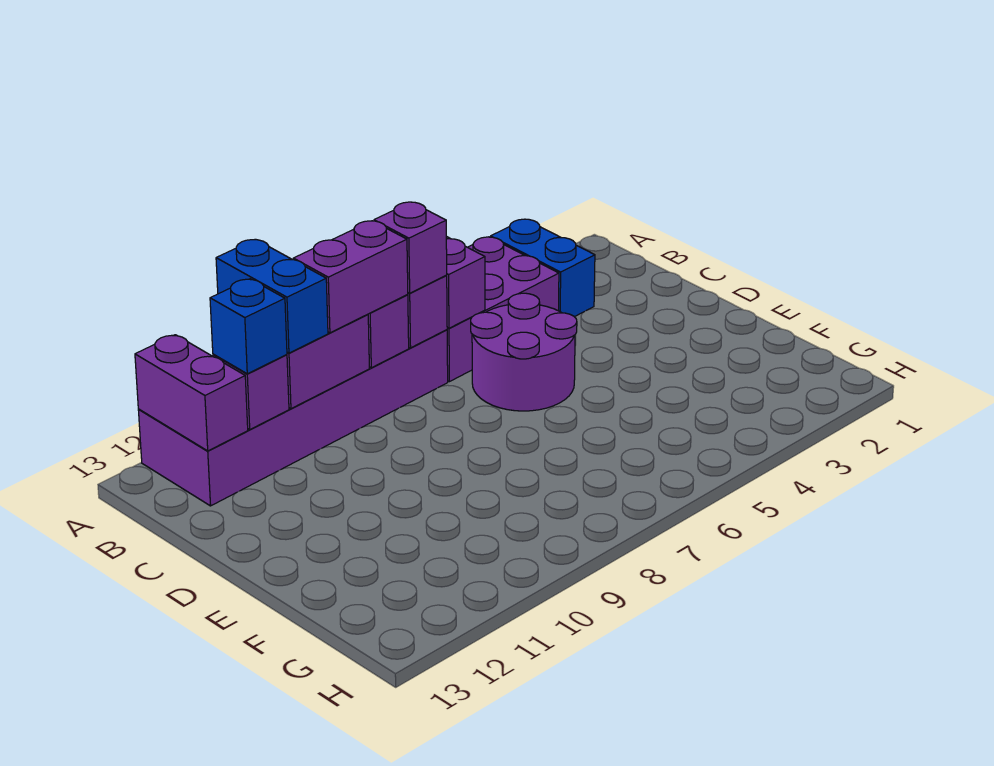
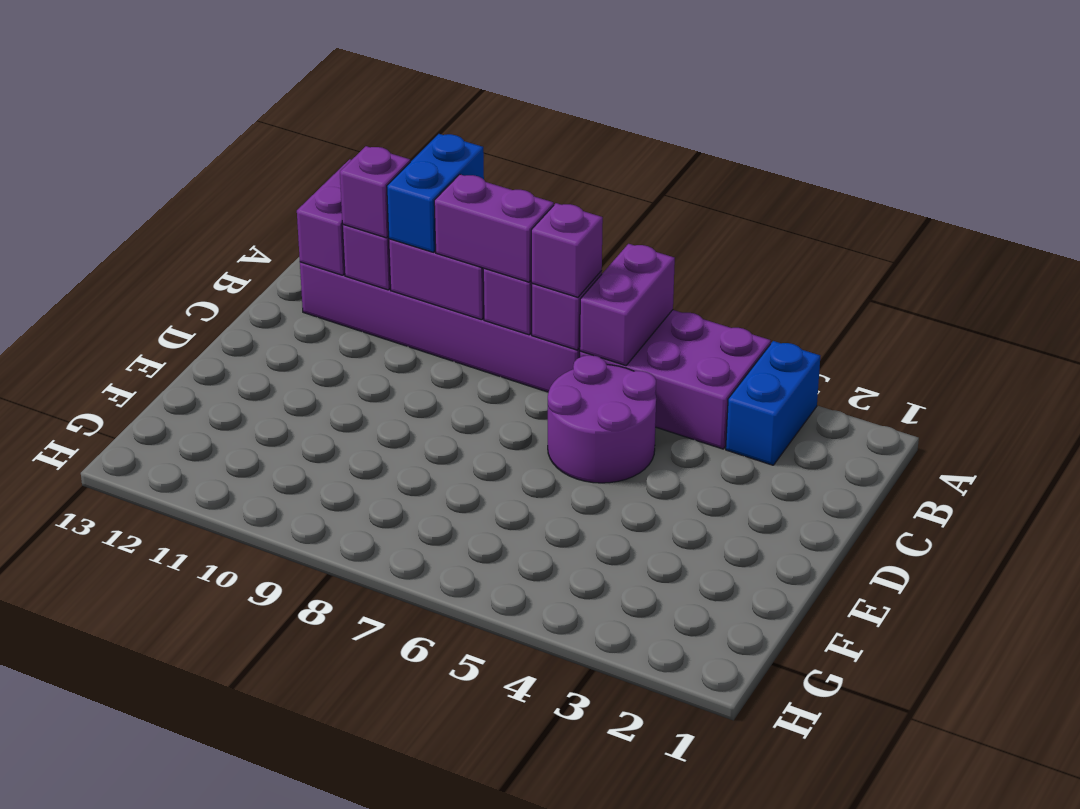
blue brick B11 level 3 -> purple brick B11 level 3

